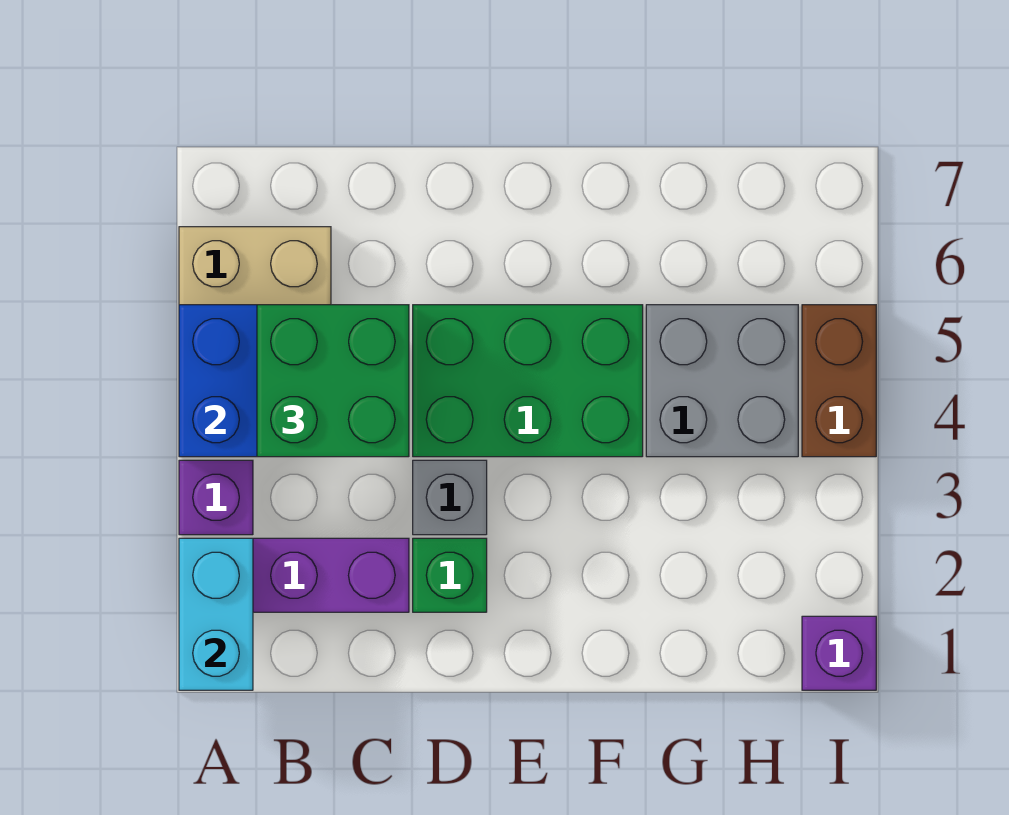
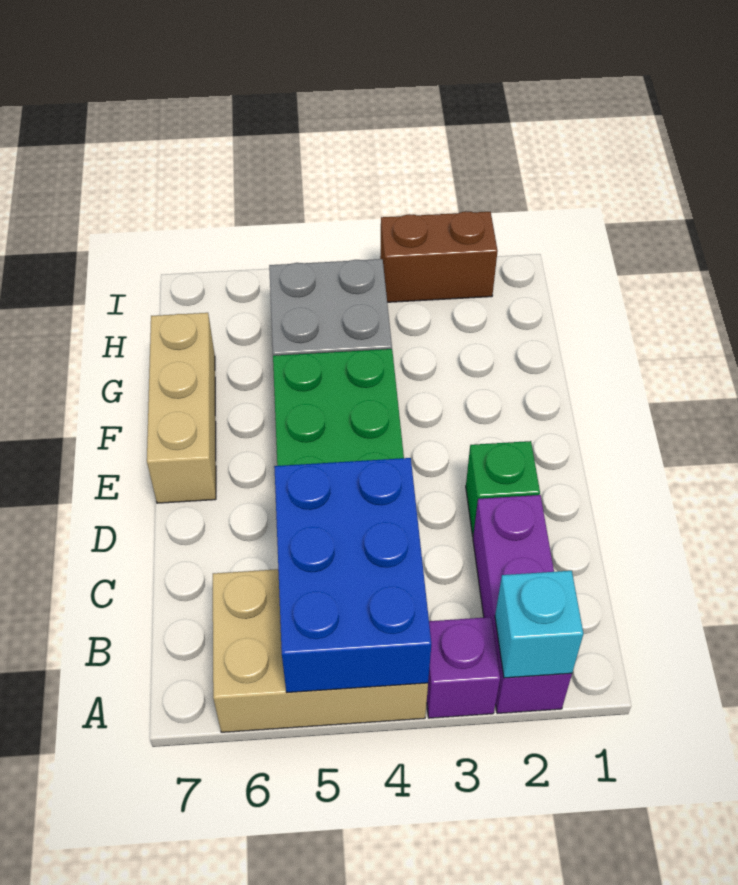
cyan brick A1:A2 level 2 -> cyan brick A2 level 2
green brick B4:C5 level 3 -> none
grey brick D3 level 1 -> none
none -> tan brick E7:G7 level 1
purple brick I1 level 1 -> none
brown brick I4:I5 level 1 -> brown brick I2:I3 level 1

